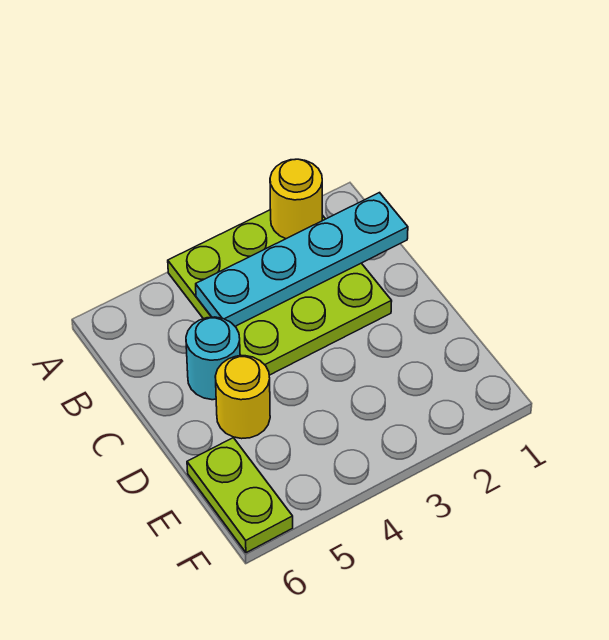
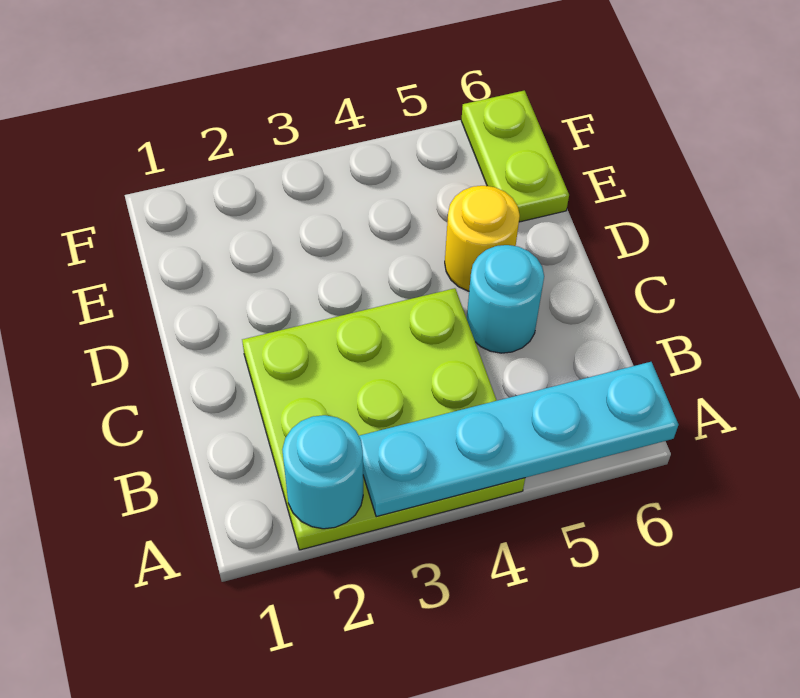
yellow round brick A2 level 2 -> cyan round brick A2 level 2
cyan plate B1:B4 level 2 -> cyan plate A3:A6 level 2

